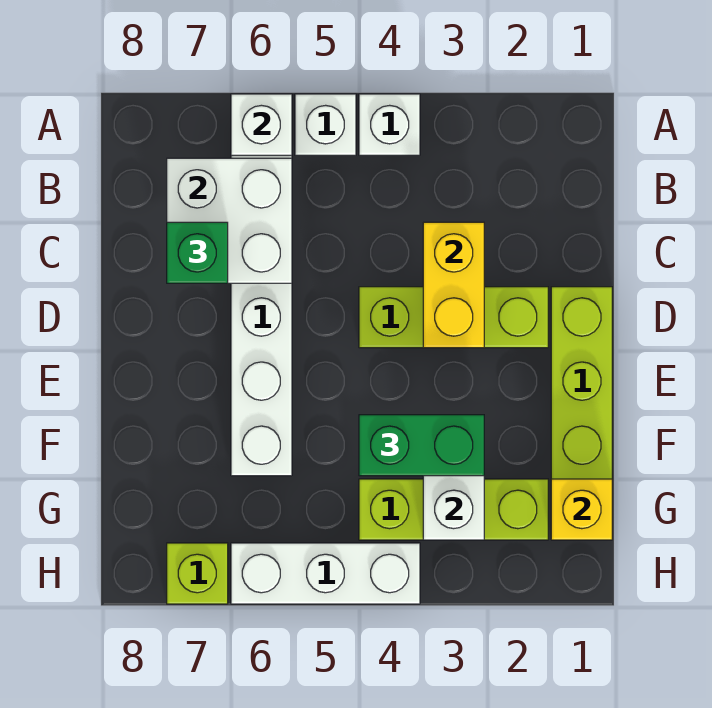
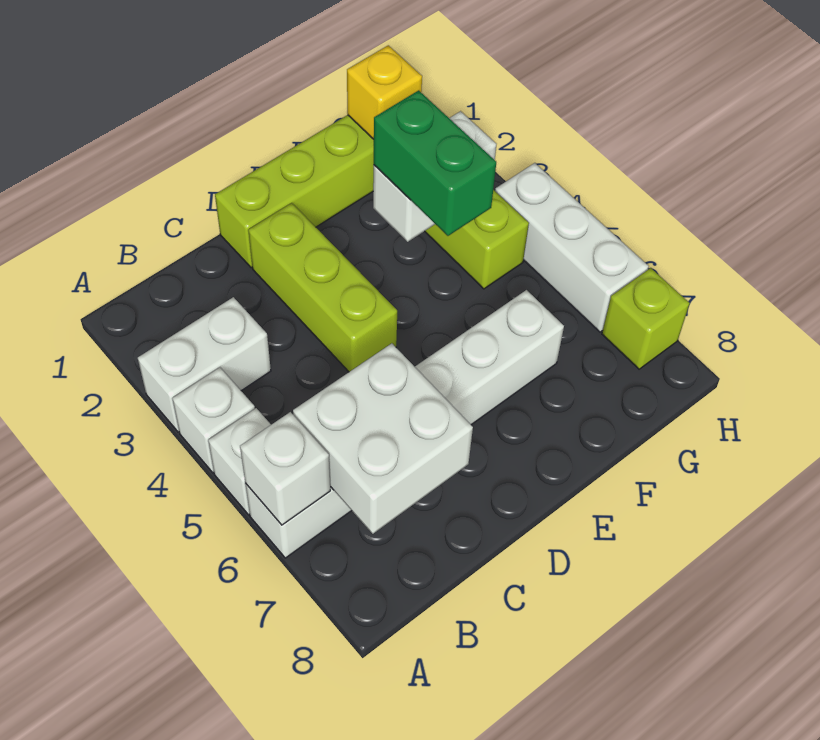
none -> white brick A3:B3 level 1
yellow brick C3:D3 level 2 -> none
green brick C7 level 3 -> none

